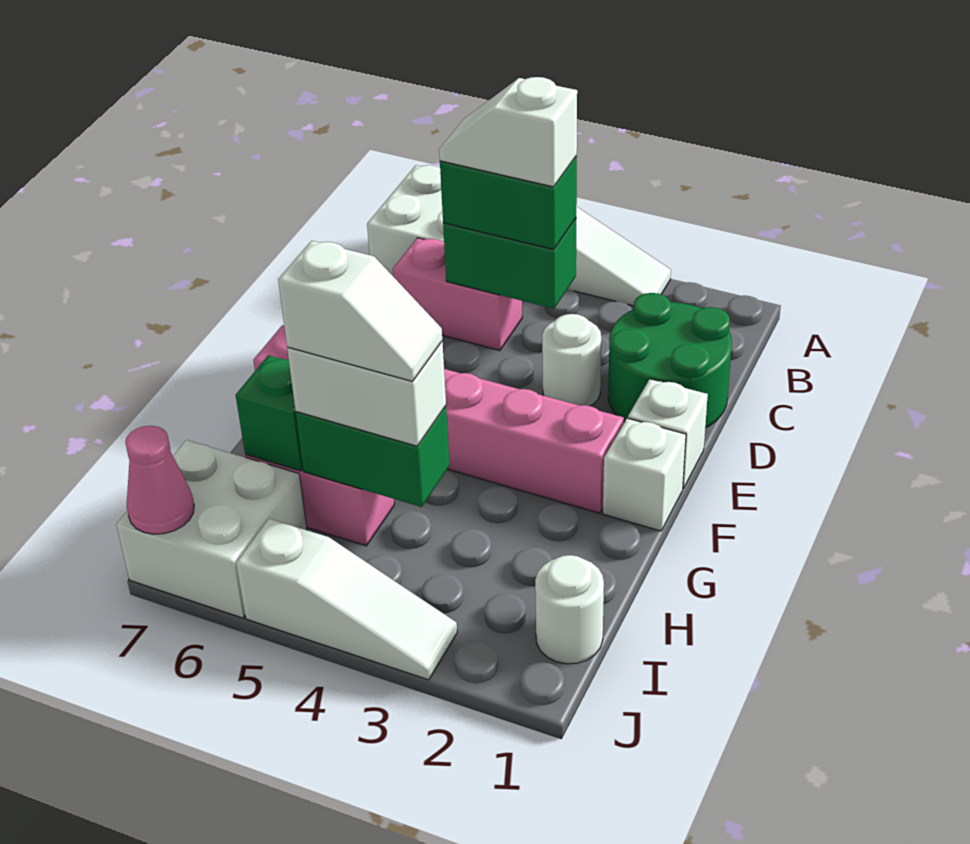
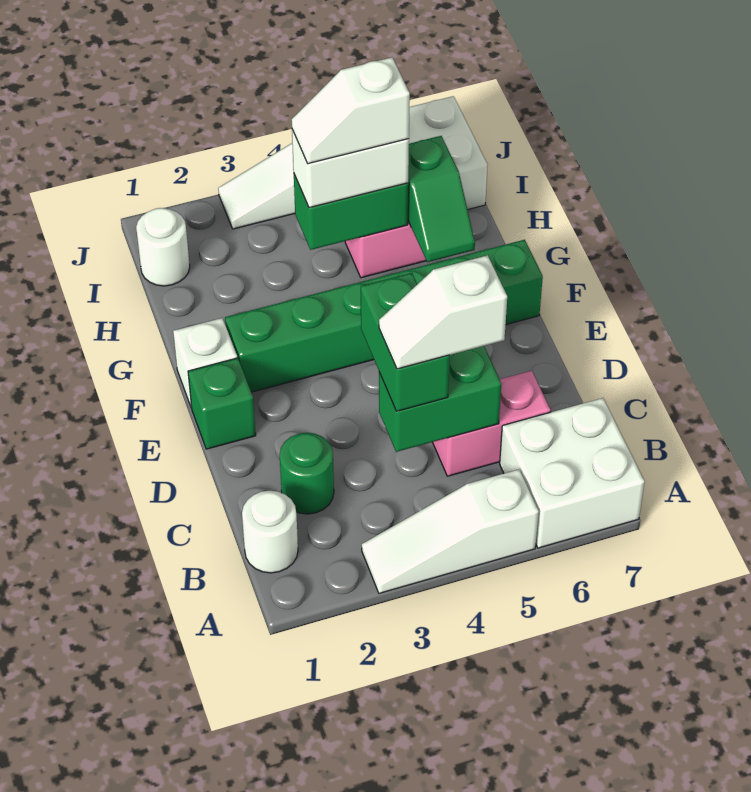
green round brick C1:D2 level 1 -> green round brick C2 level 1
green brick C4:C5 level 3 -> green brick C4:D4 level 3
white slope C4:C5 level 4 top 4 -> white slope C4:C5 level 4 top 5
white round brick D3 level 1 -> white round brick B1 level 1
white brick E1 level 1 -> green brick E1 level 1
pink brick F2:F7 level 1 -> green brick F2:F7 level 1
pink cone J7 level 2 -> none

